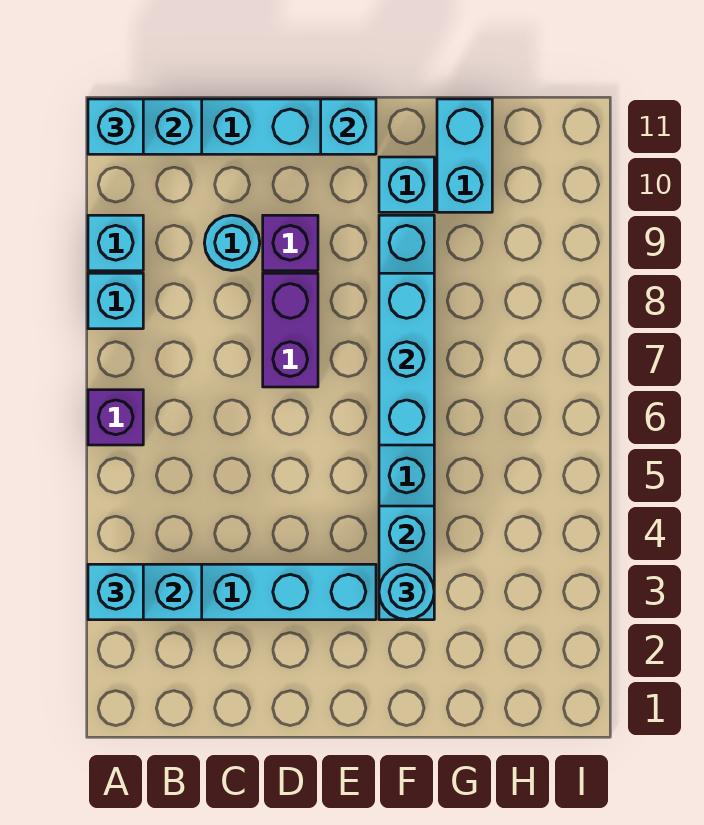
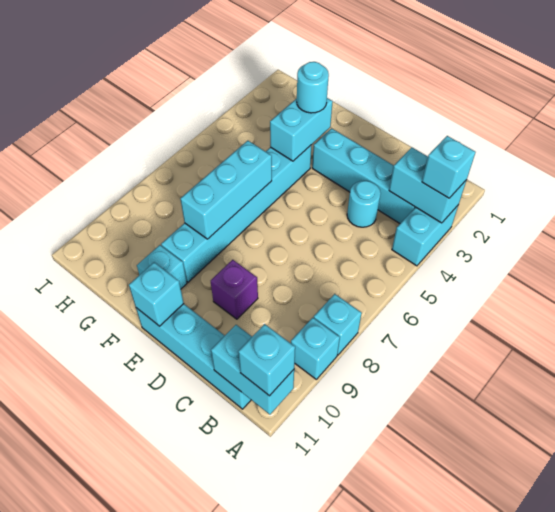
purple brick A6 level 1 -> none
cyan round brick C9 level 1 -> cyan round brick C4 level 1
purple brick D7:D8 level 1 -> none
cyan brick G10:G11 level 1 -> cyan brick A3:A4 level 1

